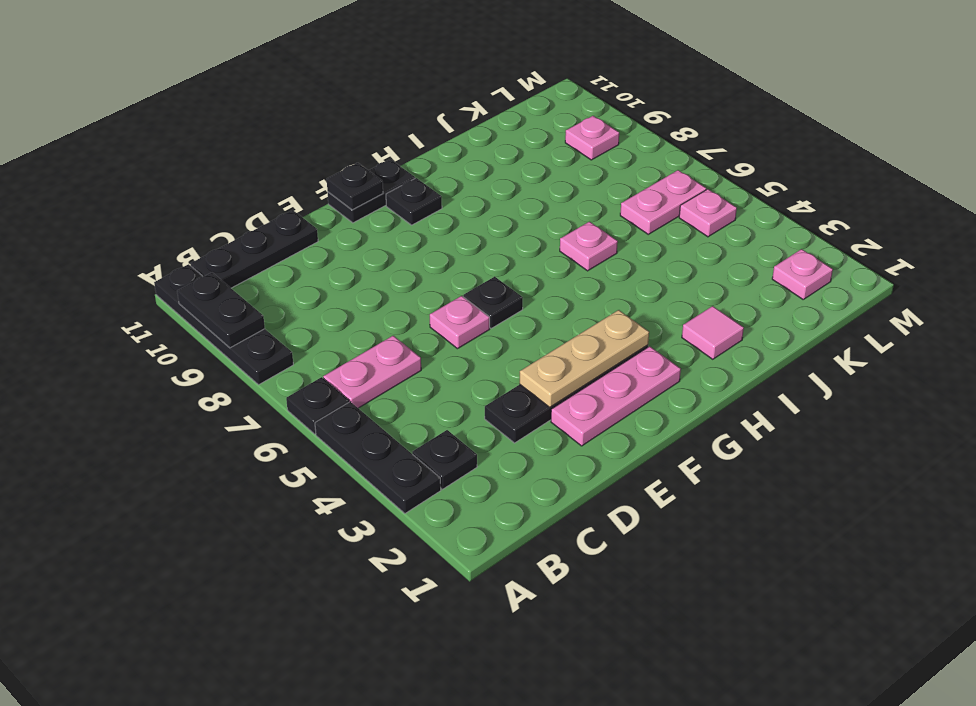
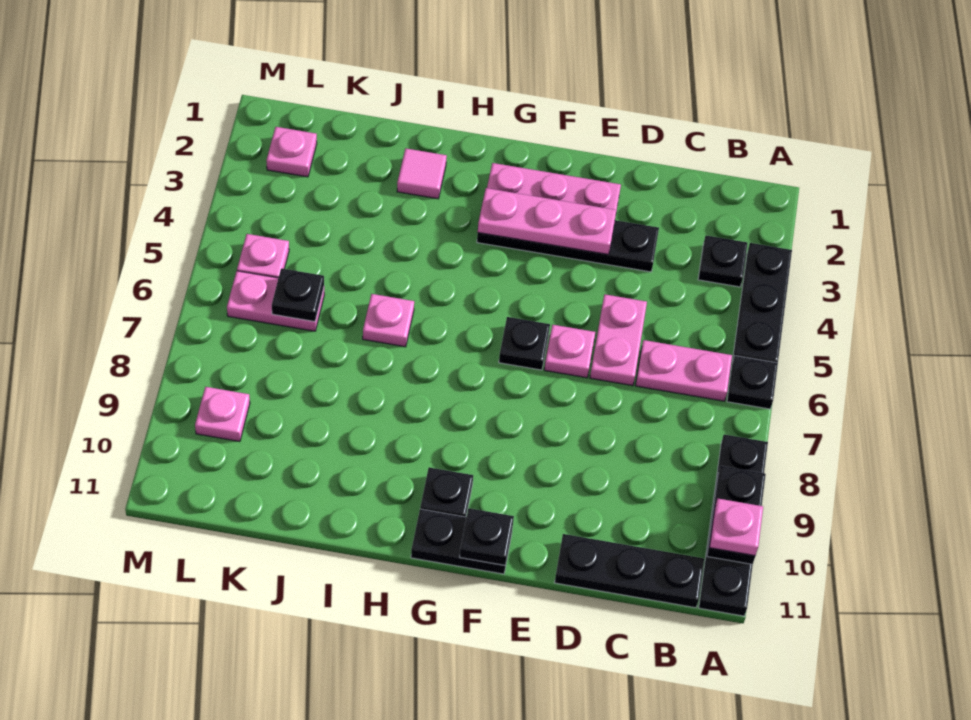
none -> pink plate A10 level 3
none -> pink plate D5:D6 level 1
tan plate E3:G3 level 2 -> pink plate E3:G3 level 2
none -> black plate K6 level 2

